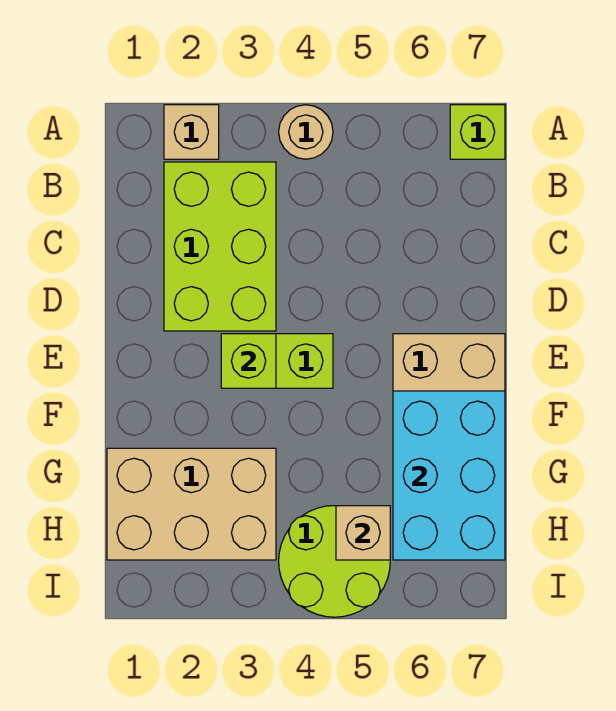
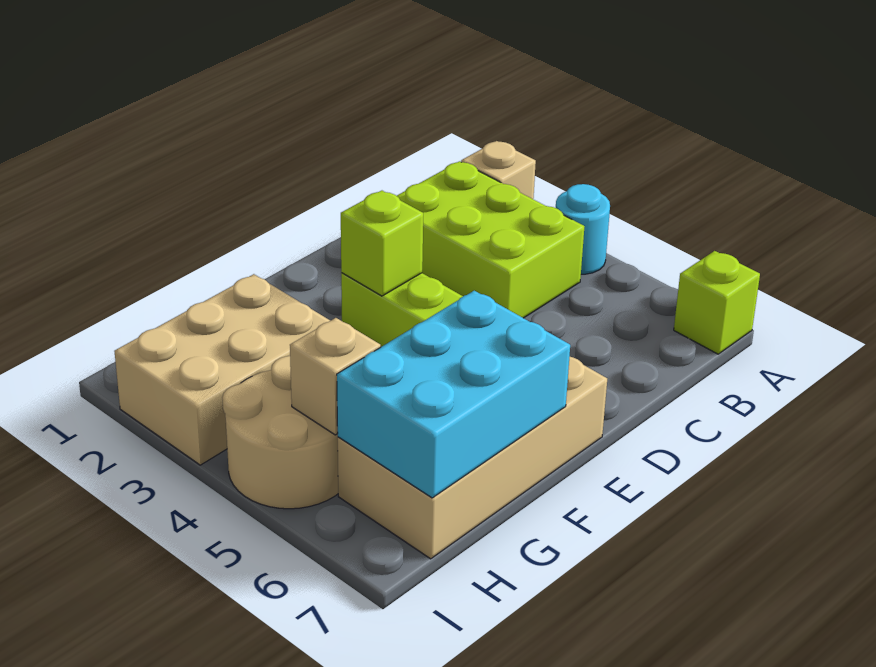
tan round brick A4 level 1 -> cyan round brick A4 level 1
lime brick B2:D3 level 1 -> lime brick B2:C4 level 1
tan brick G1:H3 level 1 -> tan brick G2:I3 level 1
lime round brick H4:I5 level 1 -> tan round brick H4:I5 level 1

